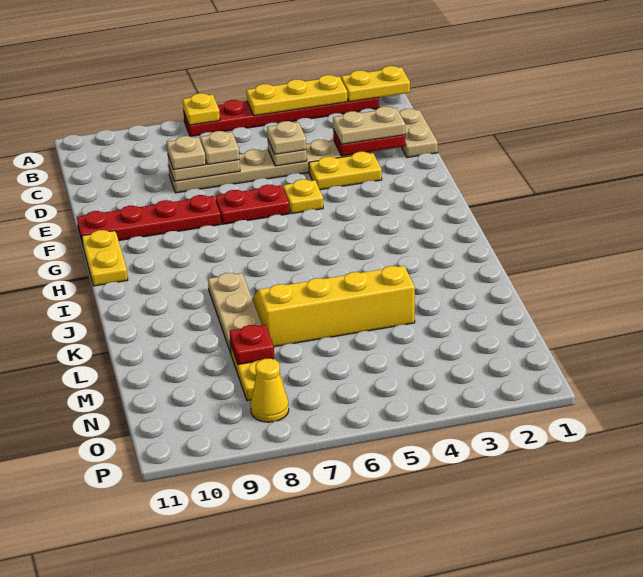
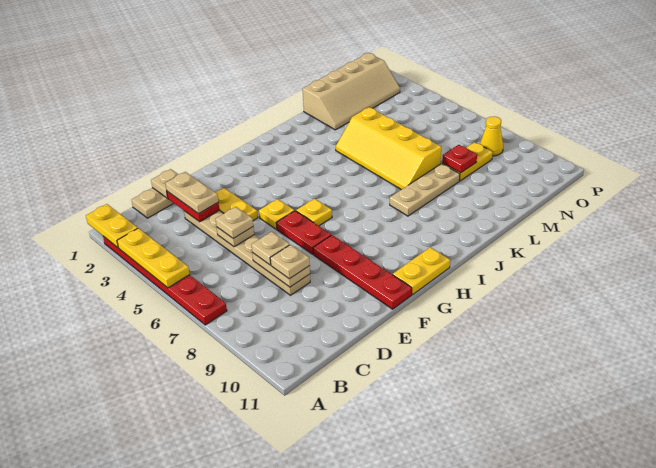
yellow plate A7 level 2 -> yellow plate G6 level 1
none -> tan plate D1 level 2
none -> tan slope L1:O2 level 1 top 1

